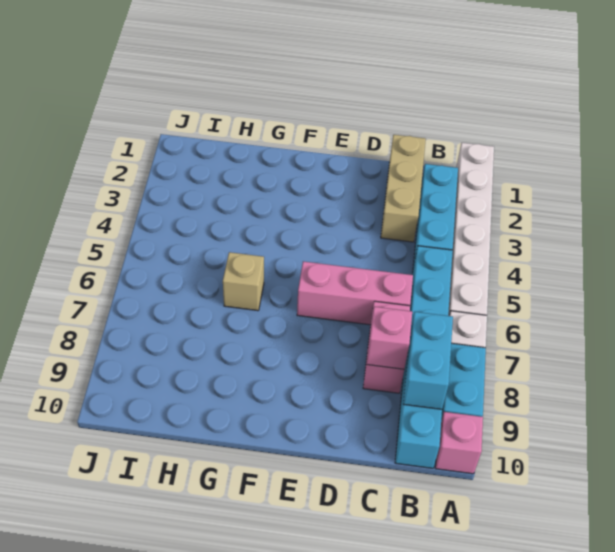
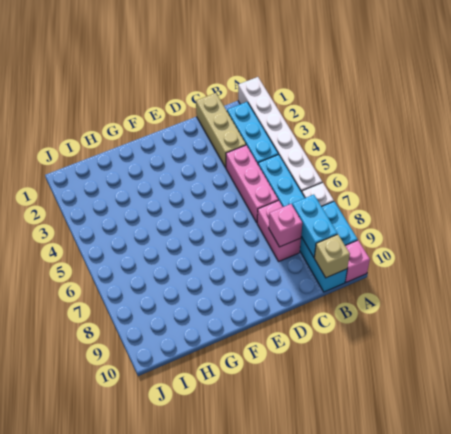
pink brick C6:E6 level 1 -> pink brick C4:C6 level 1
tan brick G6 level 1 -> tan brick B10 level 2

